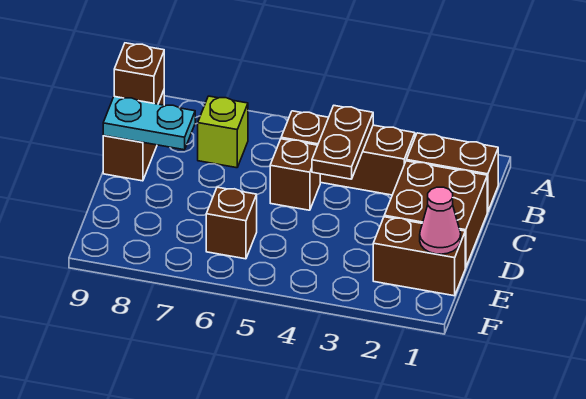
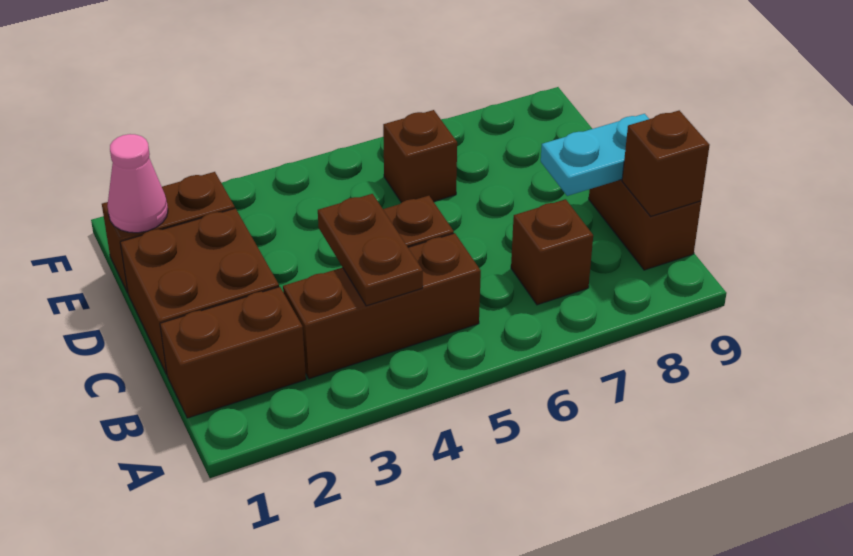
lime brick B7 level 1 -> brown brick B7 level 1

